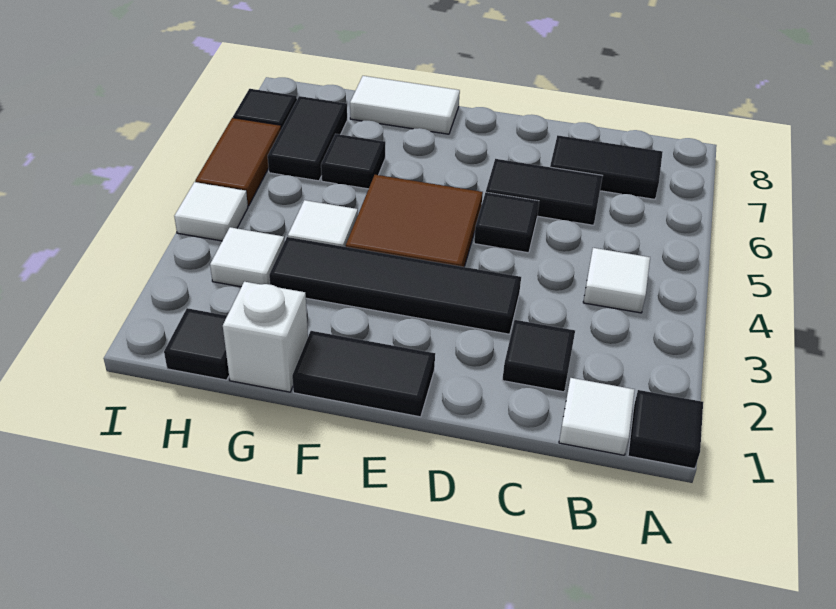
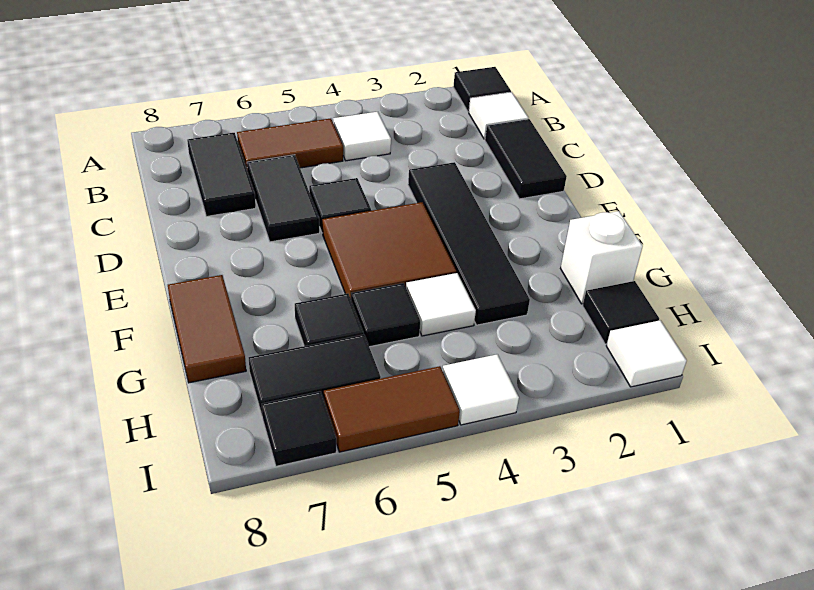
none -> brown tile B5:B6 level 1
black tile C2 level 1 -> black tile G5 level 1
black tile E1:F1 level 1 -> black tile C1:D1 level 1
white tile F8:G8 level 1 -> brown tile F8:G8 level 1
white tile H3 level 1 -> white tile I1 level 1

